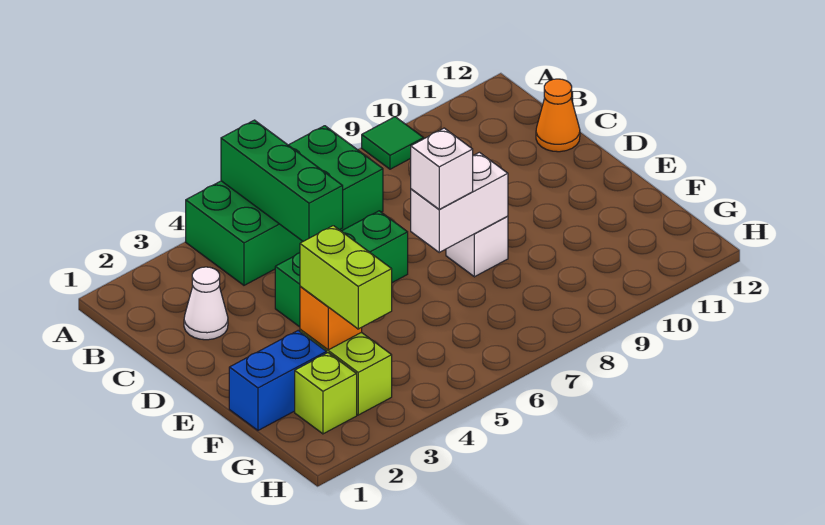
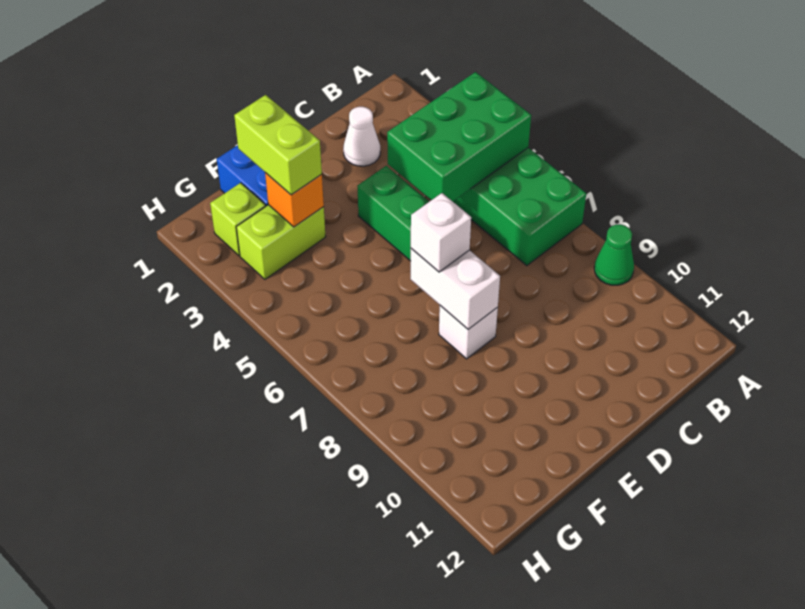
green brick A5:C5 level 2 -> green brick A4:C5 level 2
green tile A9 level 1 -> green cone A9 level 1
orange cone C12 level 1 -> none
lime brick F3:G3 level 3 -> lime brick F2:F3 level 3

